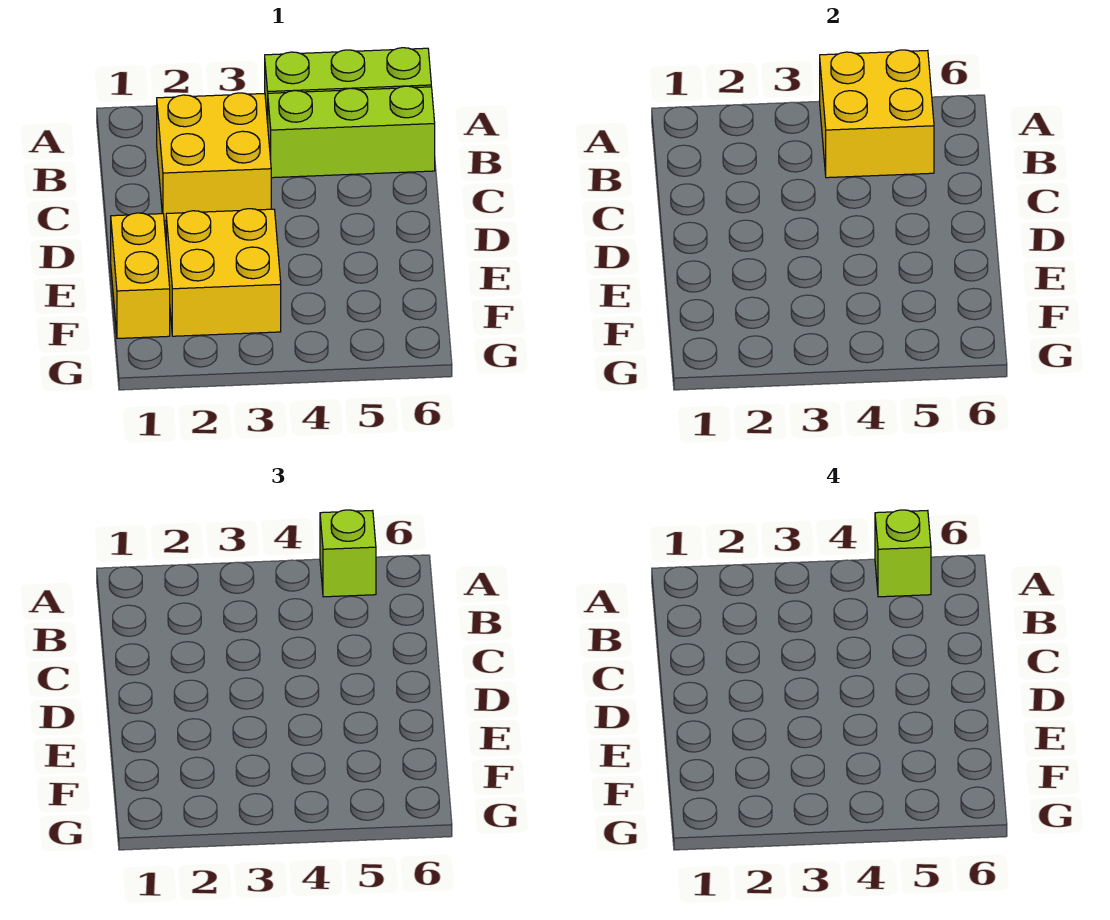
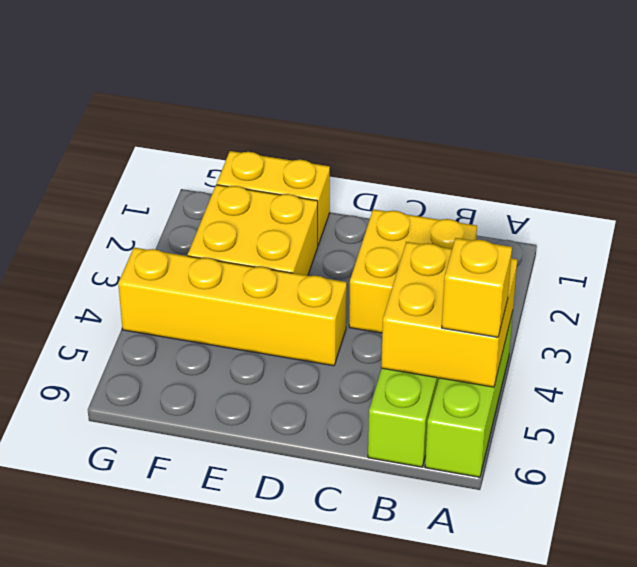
lime brick A5 level 3 -> yellow brick A5 level 3
lime brick A5 level 4 -> none
none -> yellow brick D4:G4 level 1

